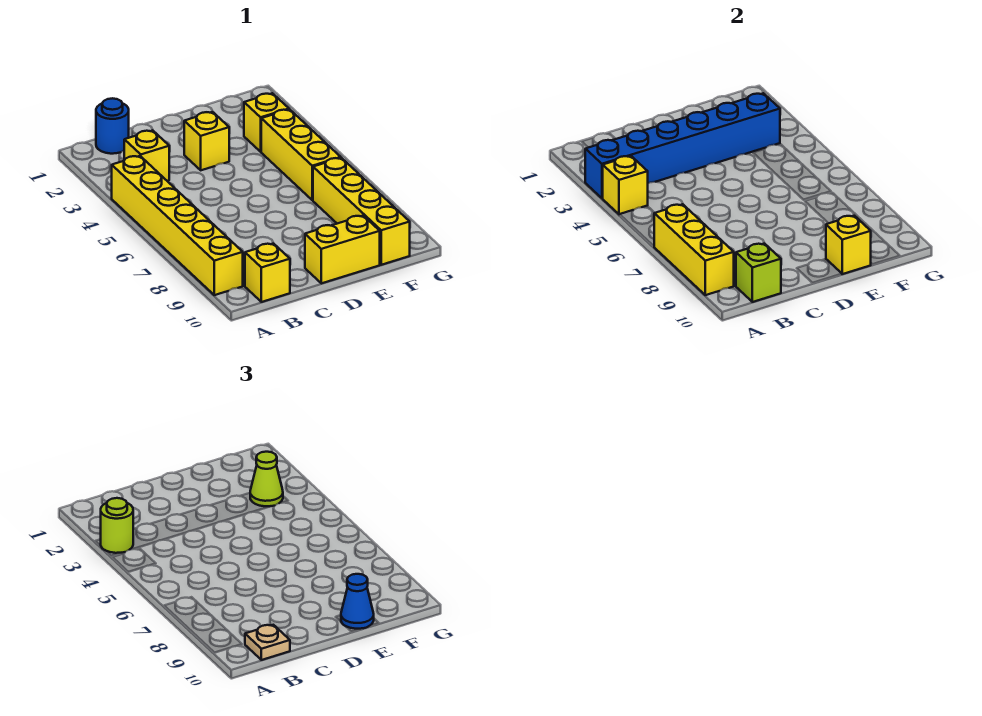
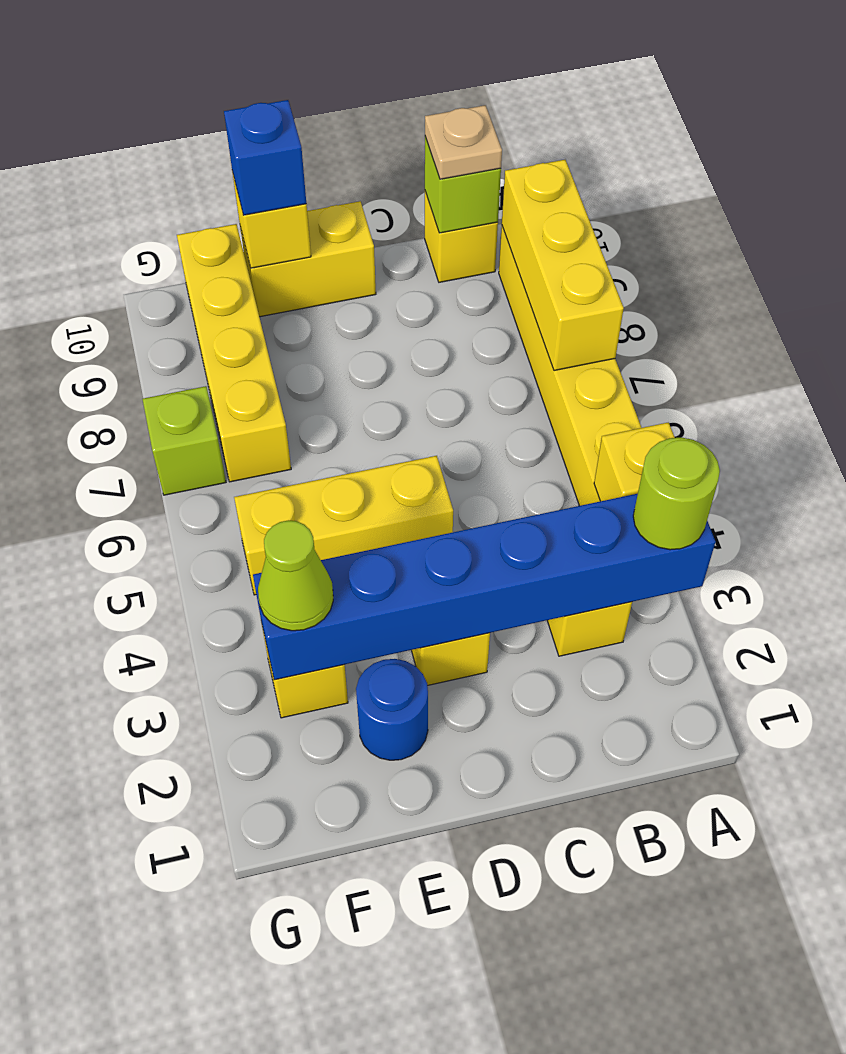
blue round brick B1 level 1 -> blue round brick E2 level 1
blue cone E10 level 3 -> blue brick E10 level 3
yellow brick F4:F6 level 1 -> yellow brick D5:F5 level 1
none -> lime brick G7 level 1

